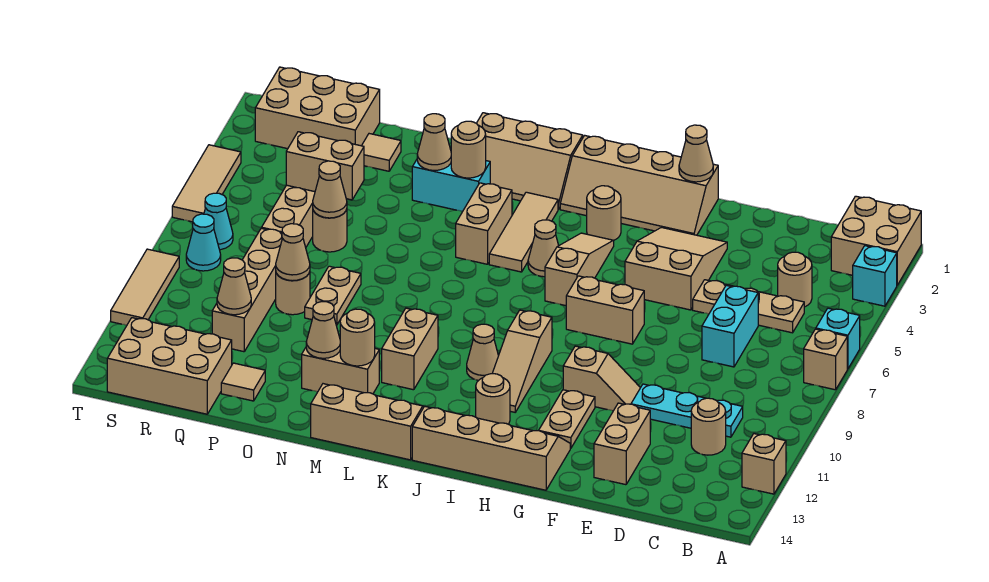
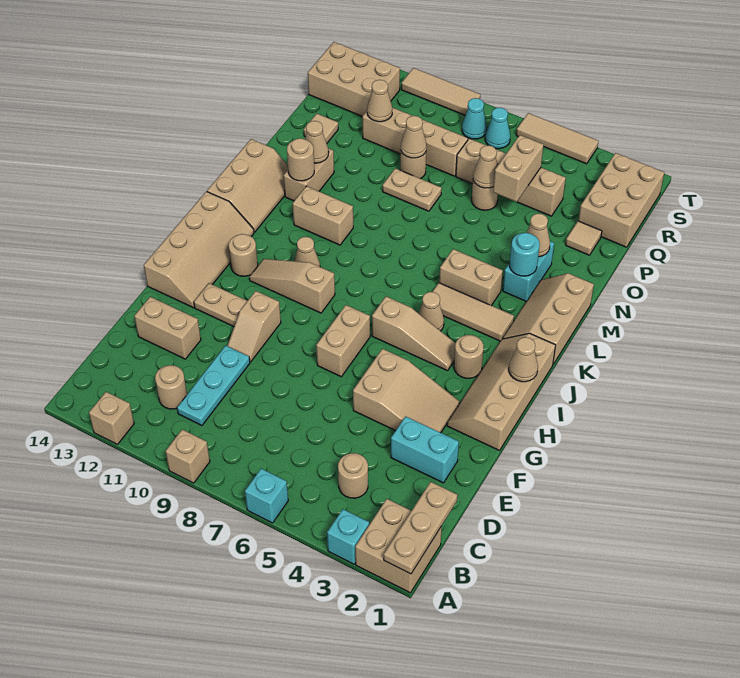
tan brick A7 level 1 -> tan brick A9 level 1
tan plate C5:E5 level 1 -> tan plate A1:C1 level 2
cyan brick D6:D7 level 1 -> cyan brick E2:E3 level 1
tan cone G1 level 2 -> tan cone I1 level 2
tan round brick M3 level 2 -> cyan round brick M3 level 2
tan brick Q13:S14 level 1 -> tan brick R12:S14 level 1

